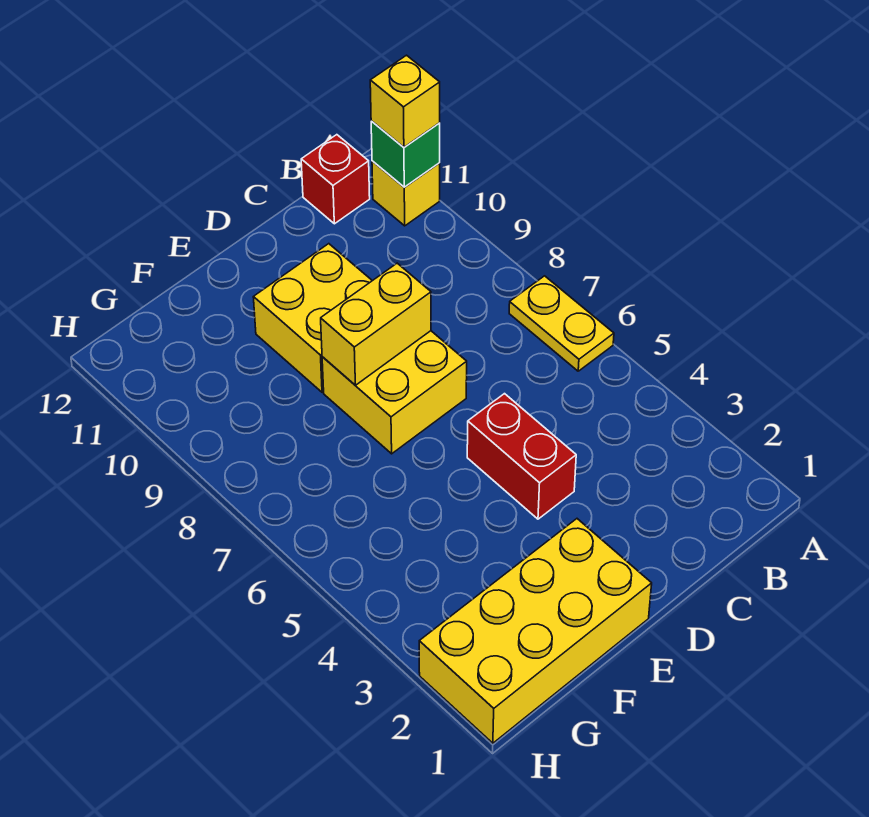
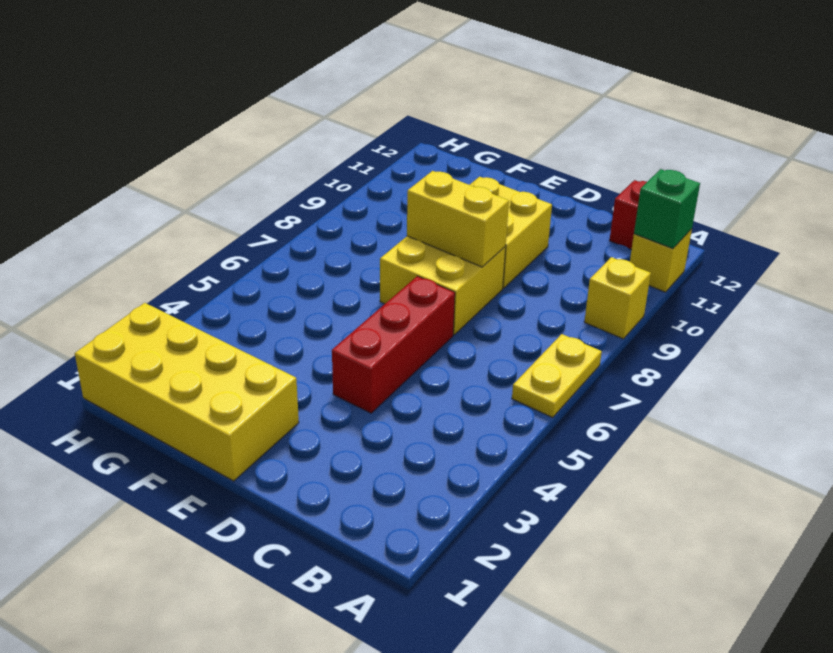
yellow brick A11 level 3 -> yellow brick A9 level 1
red brick D4:D5 level 1 -> red brick D4:D6 level 1

